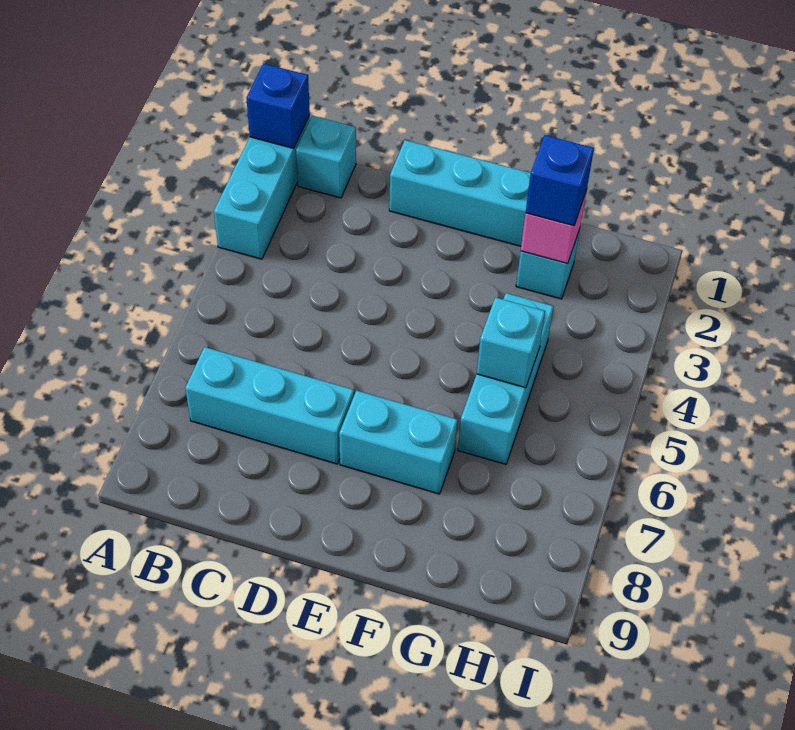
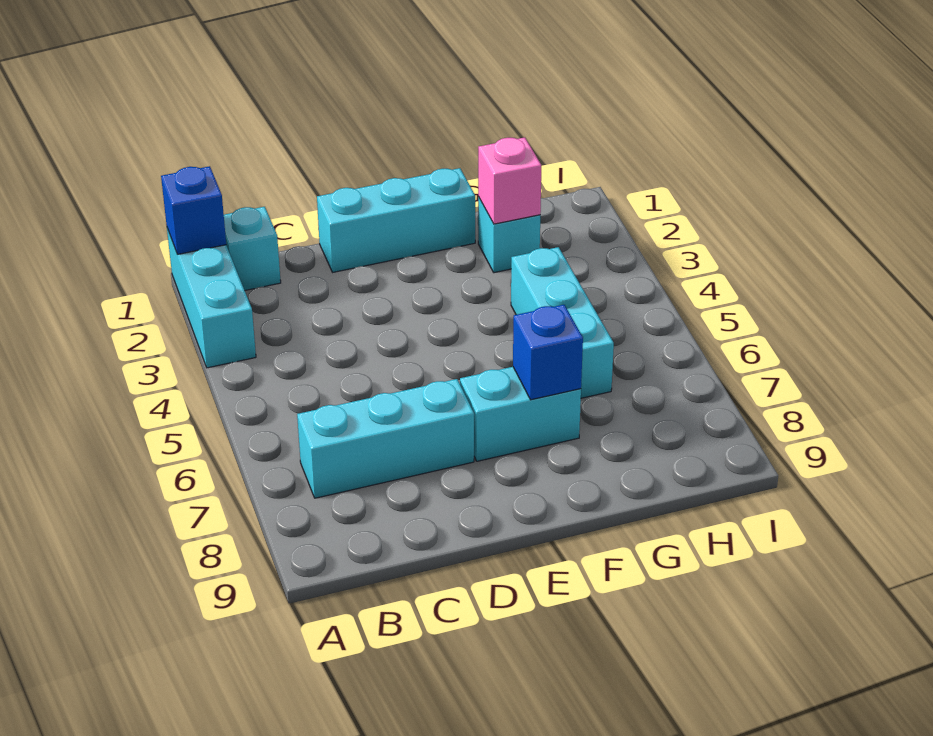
blue brick G2 level 3 -> blue brick F7 level 2
cyan brick G5 level 2 -> none

